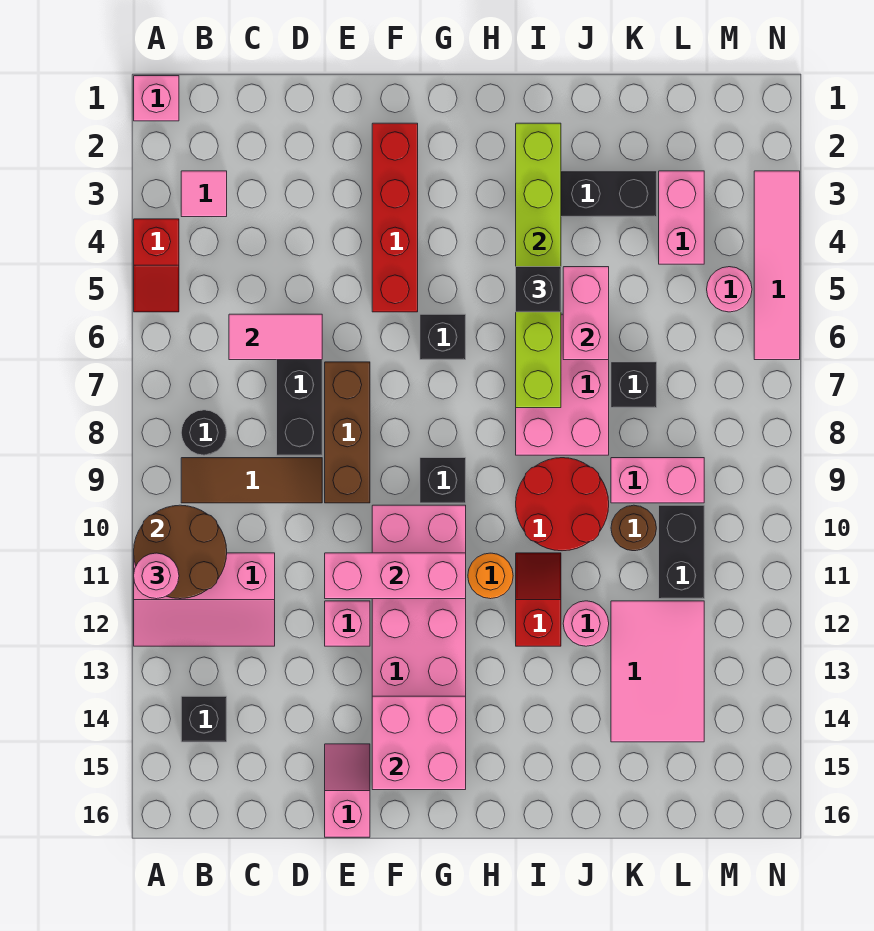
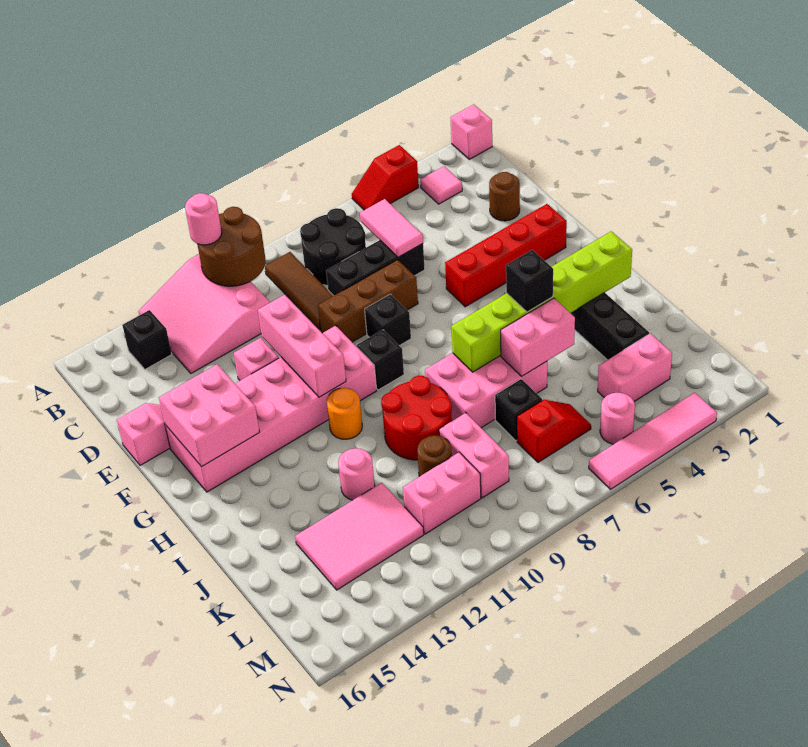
pink slope A11:C12 level 1 top 11 -> pink slope A11:C13 level 1 top 11
black round brick B8 level 1 -> black round brick B7:C8 level 1
none -> brown round brick D2 level 1
black brick G6 level 1 -> black brick F8 level 1
red slope I11:I12 level 1 top 12 -> red slope L6:L7 level 1 top 7
black brick L10:L11 level 1 -> pink brick L10:L11 level 1

